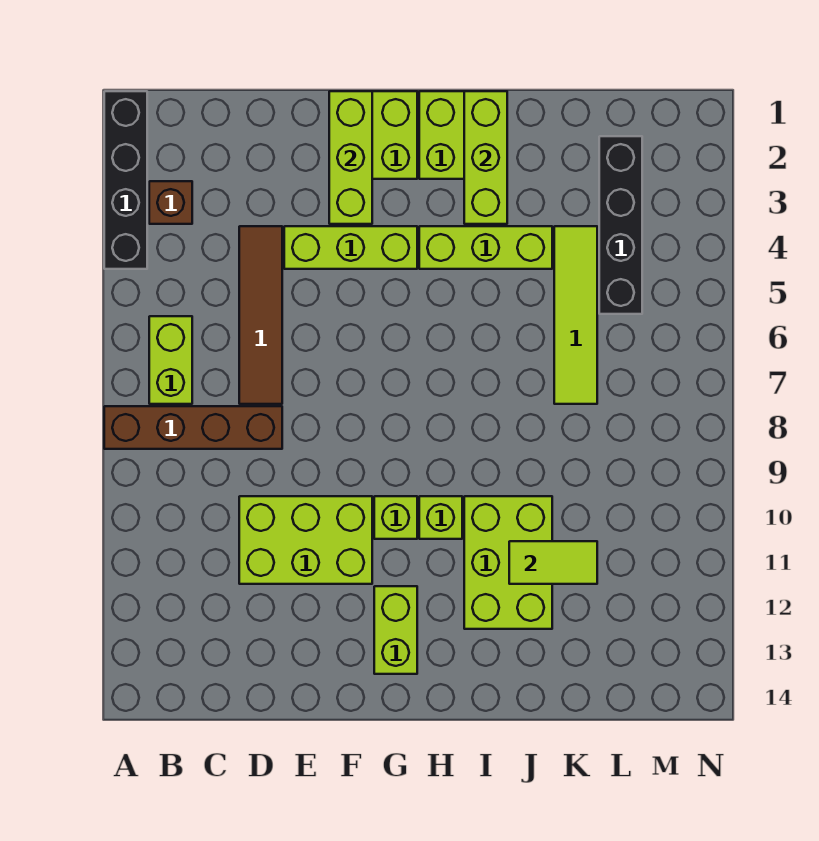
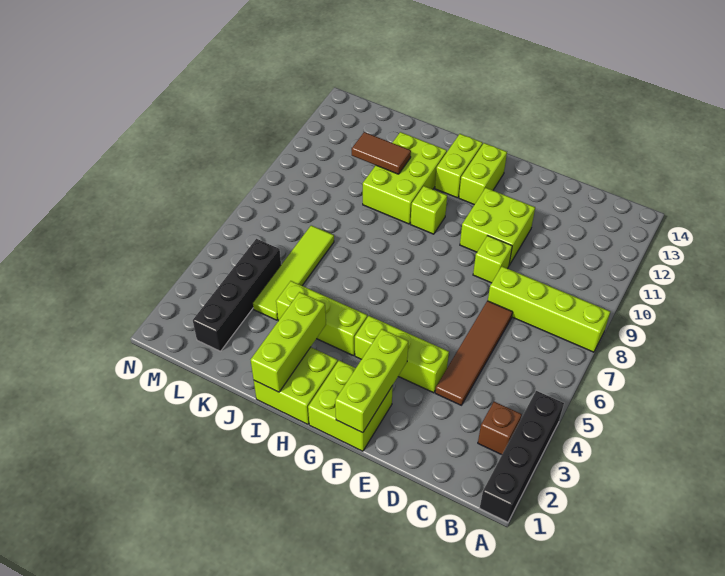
brown brick A8:D8 level 1 -> lime brick A8:D8 level 1
lime brick B6:B7 level 1 -> lime brick H12:H13 level 1
lime brick D10:F11 level 1 -> lime brick E10:F11 level 1
lime brick G10 level 1 -> lime brick E9 level 1
lime tile J11:K11 level 2 -> brown tile J11:K11 level 2

